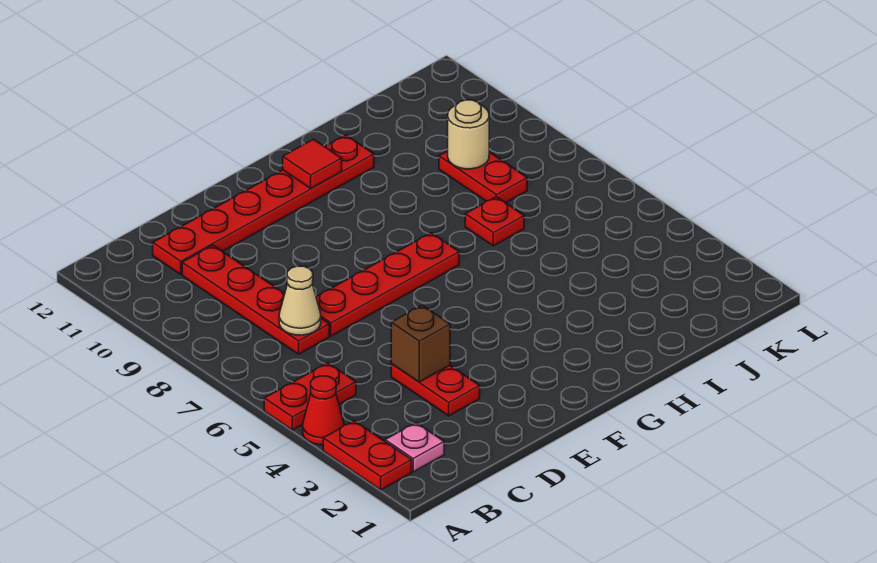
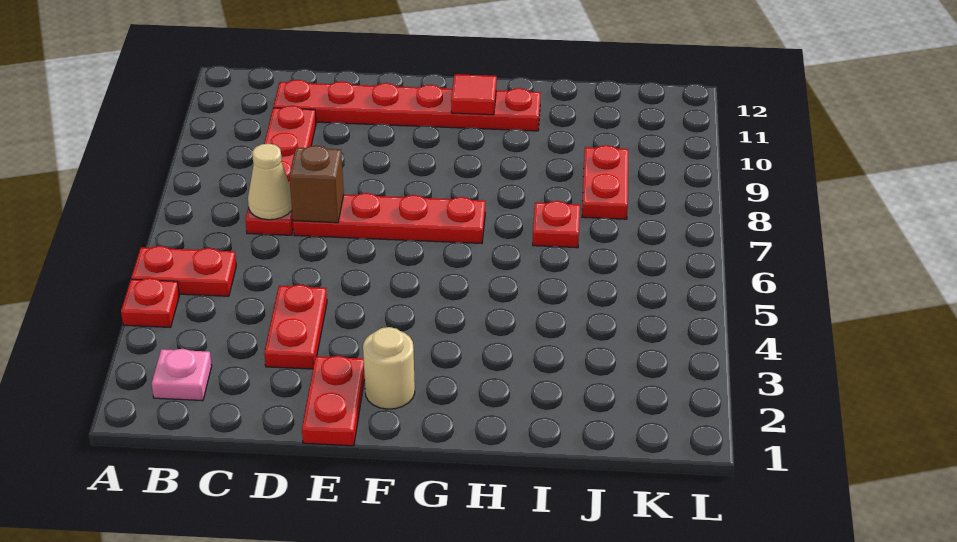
red plate A2:A3 level 1 -> red plate E1:E2 level 1
red cone A4 level 1 -> red plate A4 level 1
brown brick D4 level 2 -> brown brick D7 level 2
tan round brick J9 level 2 -> tan round brick F2 level 1

